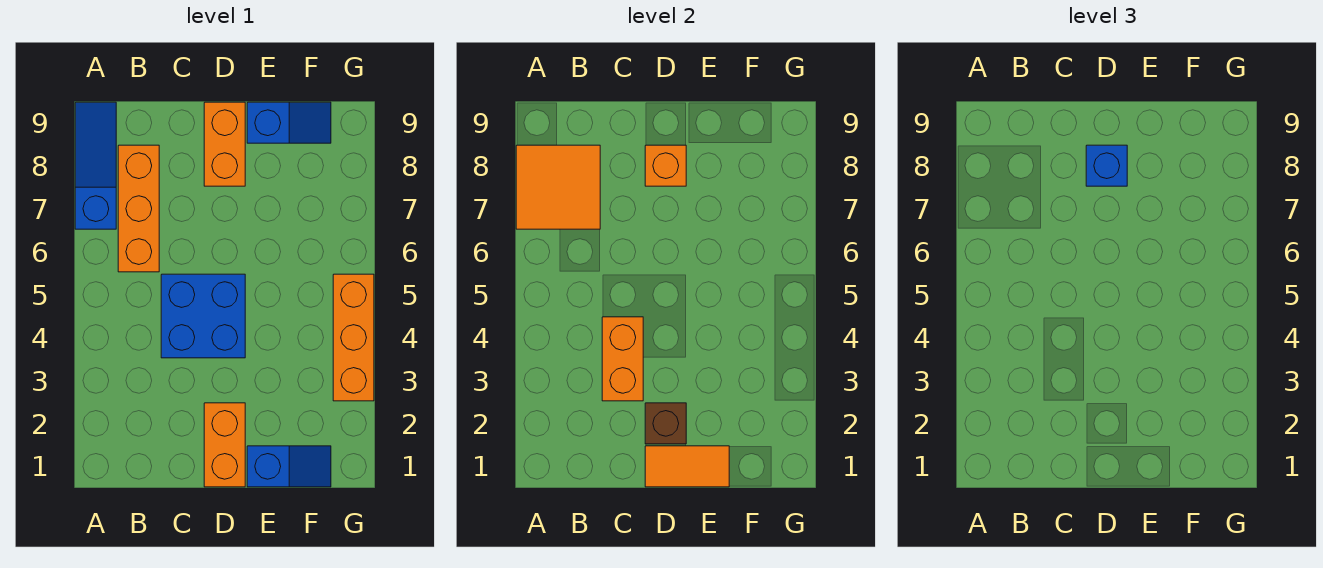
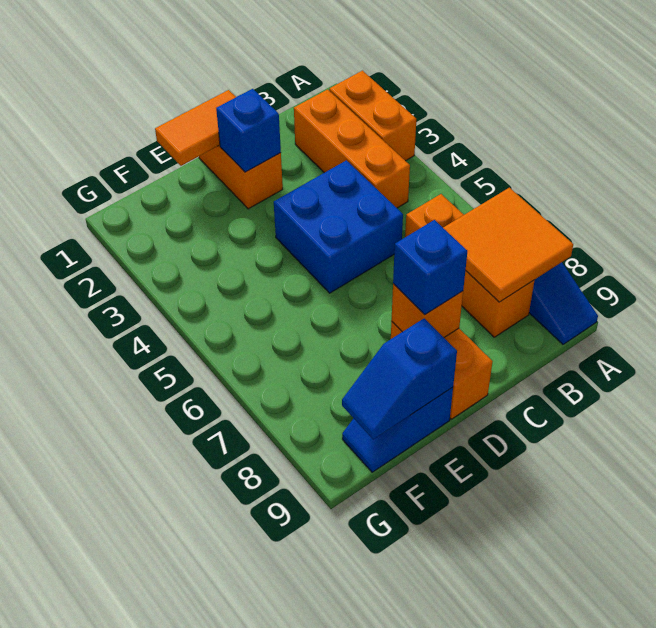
orange brick C3:C4 level 2 -> orange brick A2:A3 level 1
brown brick D2 level 2 -> blue brick D2 level 2
blue slope E1:F1 level 1 top E -> blue slope E9:F9 level 2 top E
orange brick G3:G5 level 1 -> orange brick B2:B4 level 1

